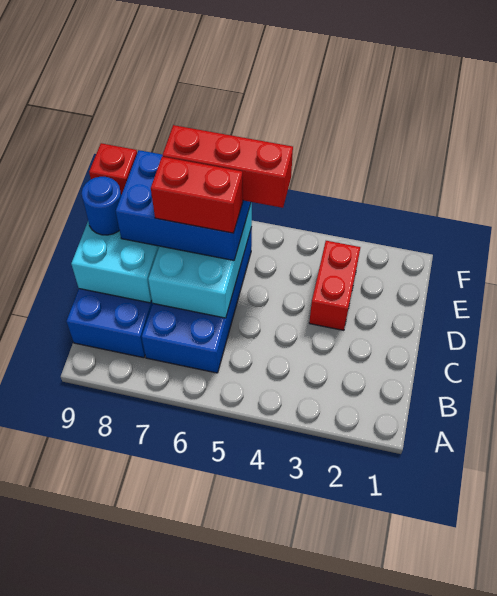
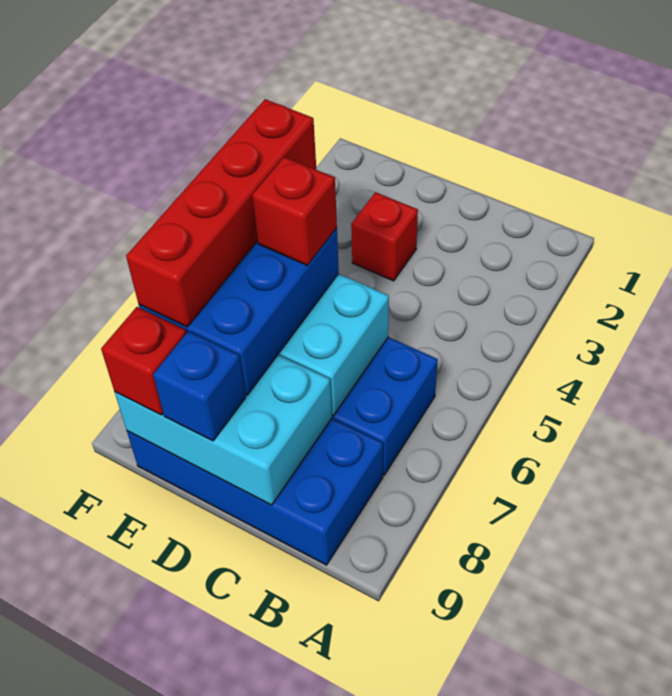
red brick D3:E3 level 1 -> red brick D3 level 1
red brick D6:D7 level 4 -> red brick D6 level 4
blue round brick D9 level 3 -> blue brick D9 level 3
red brick E5:E7 level 4 -> red brick E5:E8 level 4

